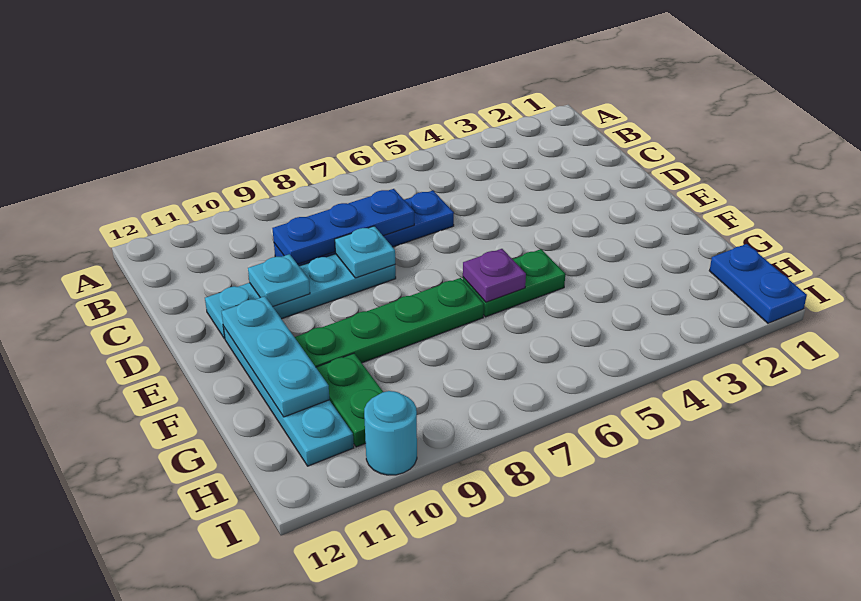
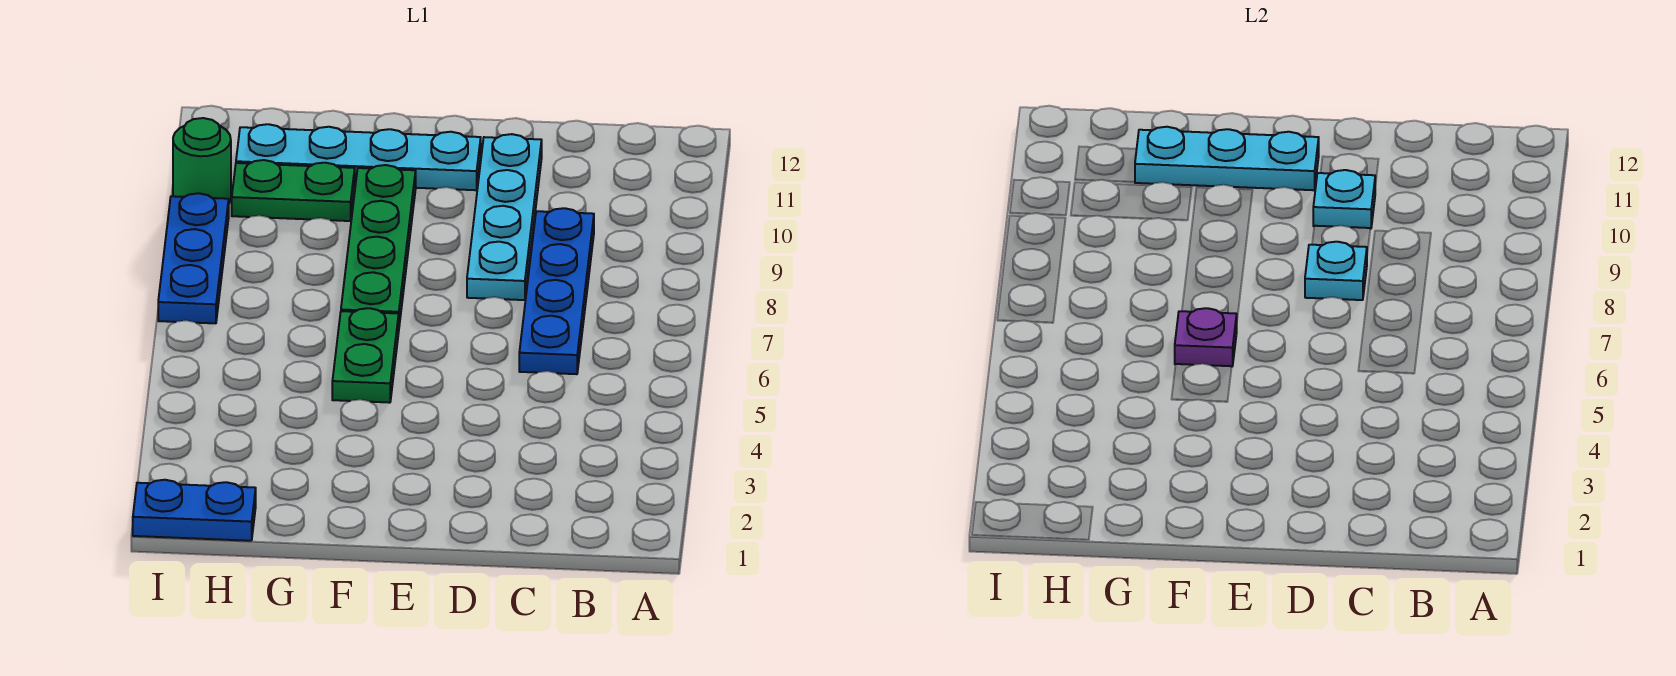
blue plate C7:C9 level 2 -> blue plate I7:I9 level 1
cyan round brick I10 level 1 -> green round brick I10 level 1

